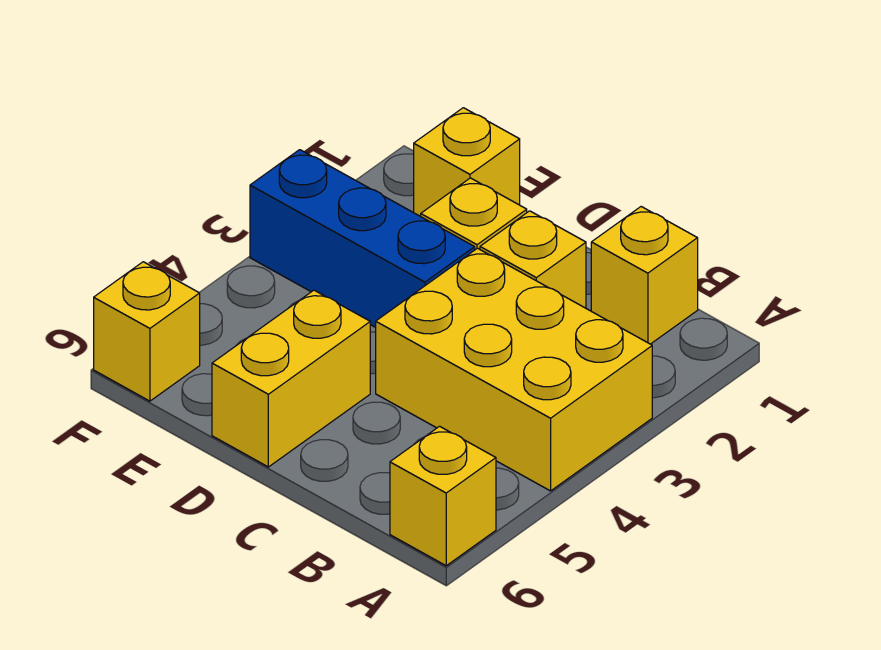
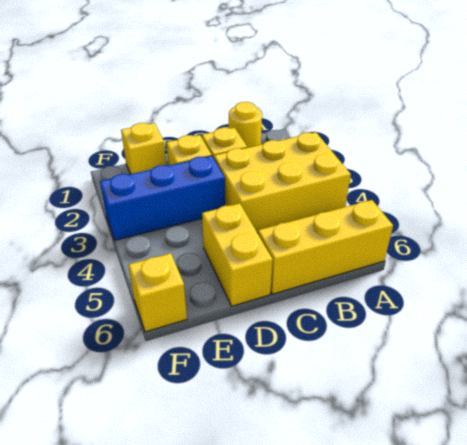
yellow brick A6 level 1 -> yellow brick A6:C6 level 1
yellow brick B1 level 1 -> yellow round brick B1 level 1

